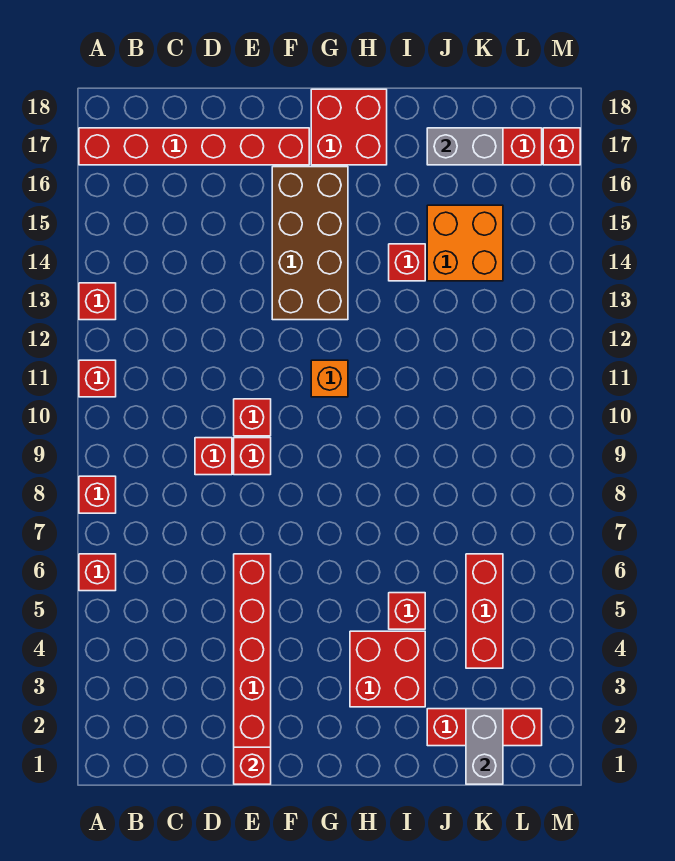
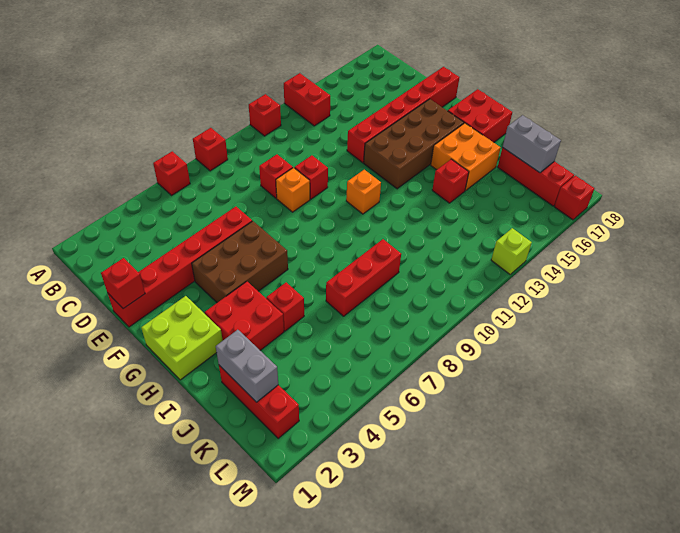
red brick A13 level 1 -> red brick A13:B13 level 1
red brick A17:F17 level 1 -> red brick E13:E18 level 1
red brick E9 level 1 -> orange brick E9 level 1
none -> brown brick F4:G6 level 1
none -> lime brick G1:H2 level 1
orange brick J14:K15 level 1 -> orange brick H15:I16 level 1
grey brick K1:K2 level 2 -> grey brick J2:K2 level 2
red brick K4:K6 level 1 -> red brick J7:J9 level 1
none -> lime brick M13 level 1

